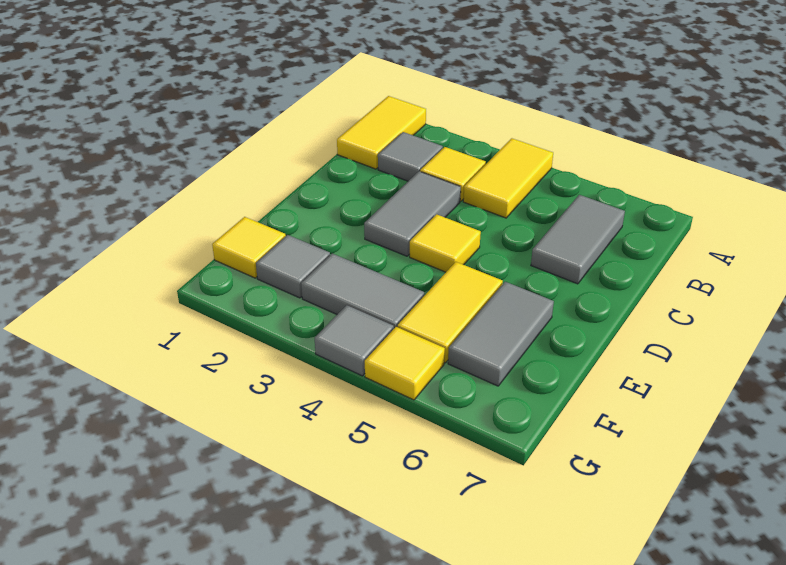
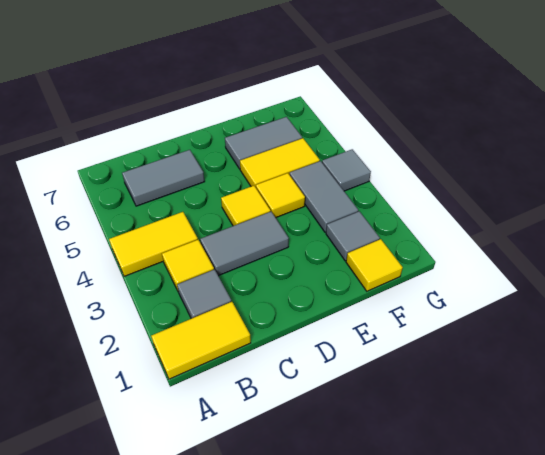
yellow tile G5 level 1 -> yellow tile E4 level 1

